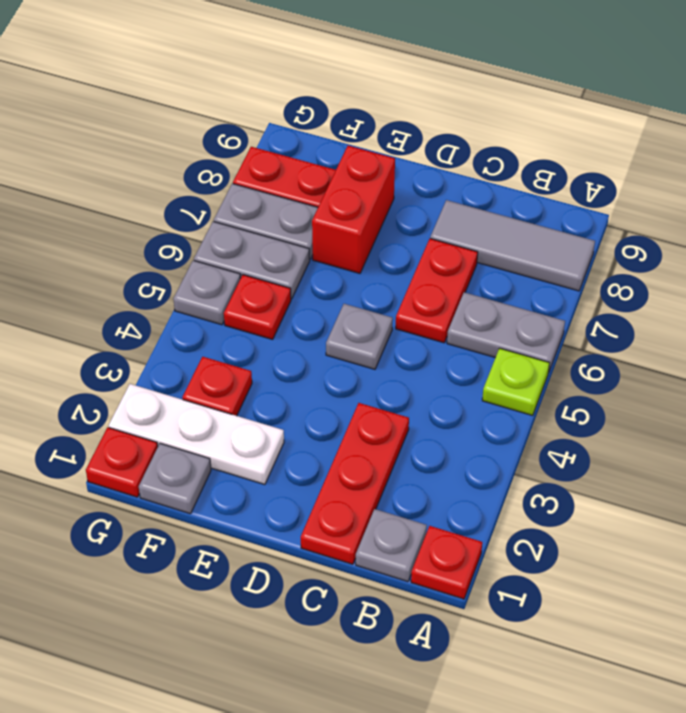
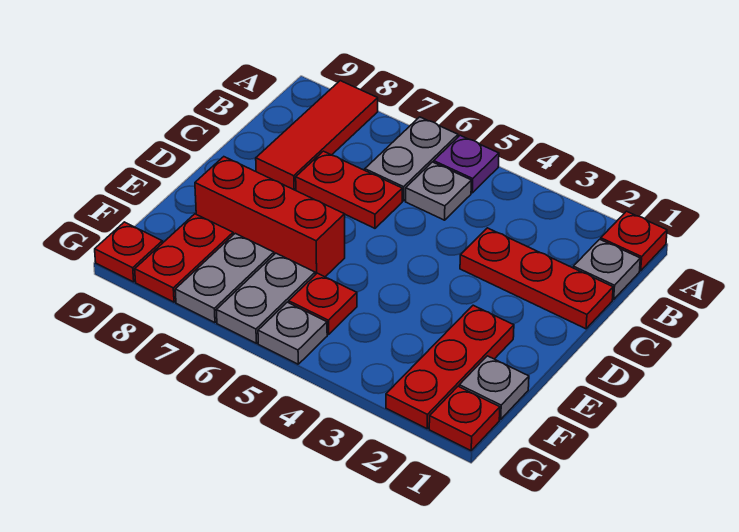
lime plate A5 level 1 -> purple plate A5 level 1
grey tile A8:C8 level 1 -> red tile A8:C8 level 1
grey plate D5 level 1 -> grey plate B5 level 1
white plate E2:G2 level 1 -> red plate E2:G2 level 1
red brick E7:E8 level 1 -> red brick E6:E8 level 1
red plate F3 level 1 -> red plate G9 level 1

